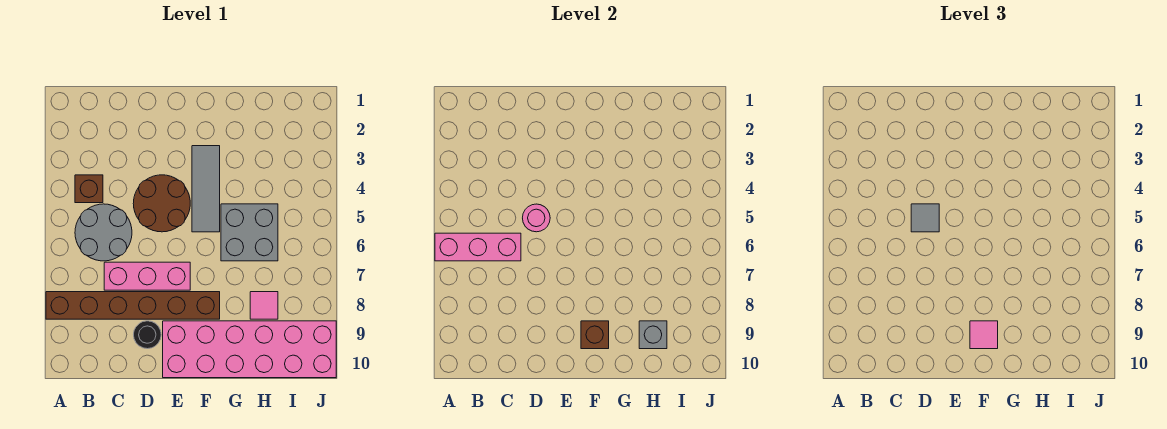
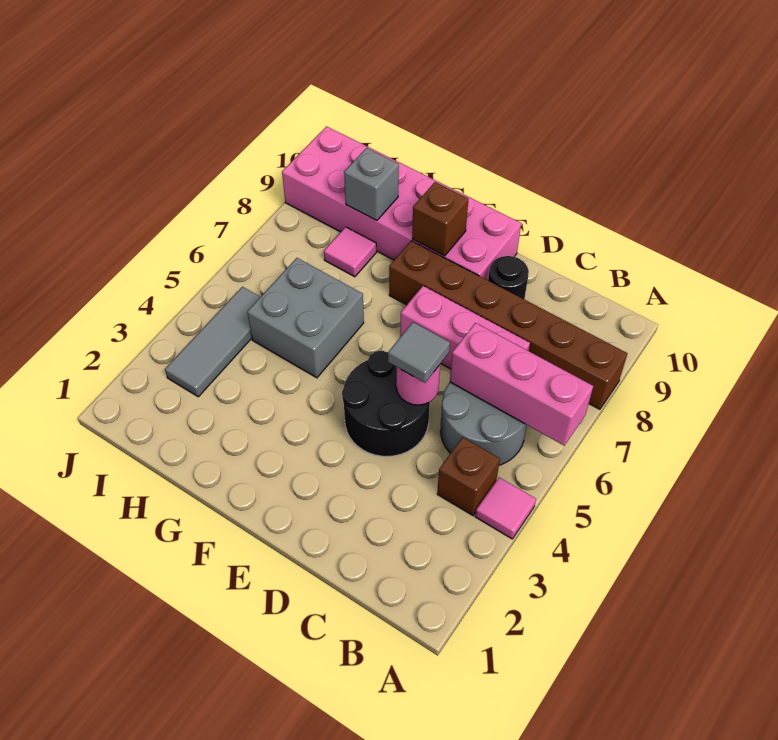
brown round brick D4:E5 level 1 -> black round brick D4:E5 level 1
grey tile F3:F5 level 1 -> grey tile I3:I5 level 1
pink tile F9 level 3 -> pink tile A4 level 1

